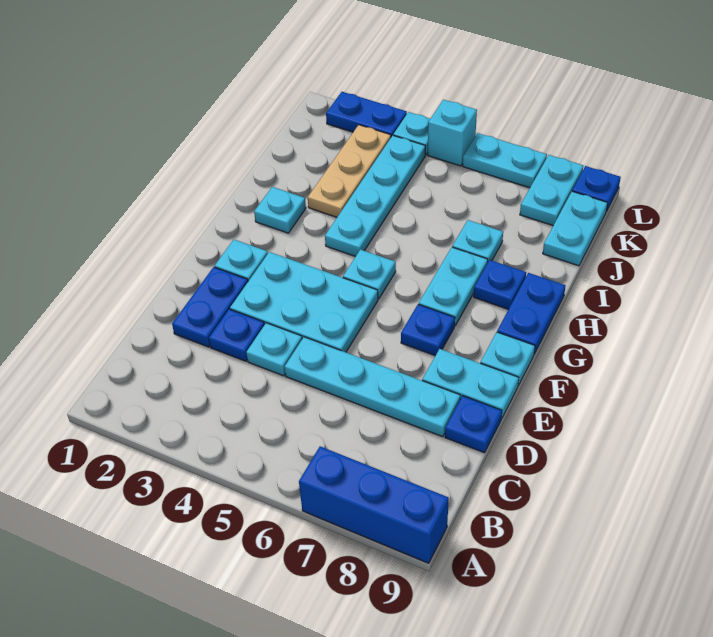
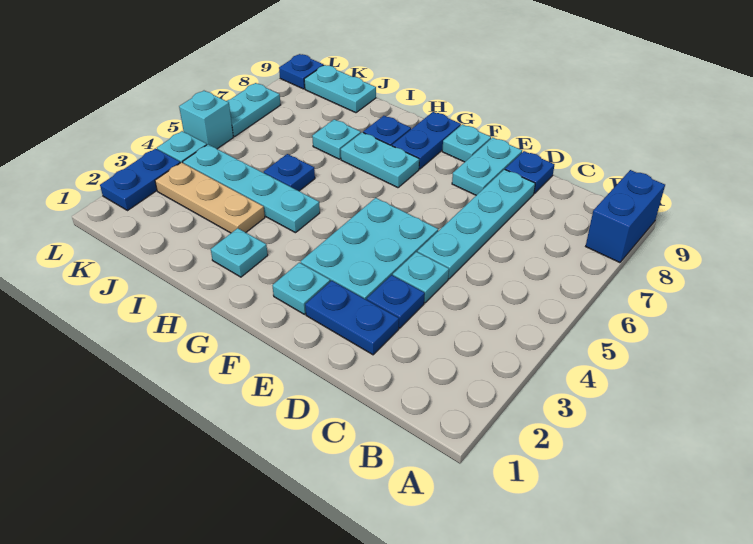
blue brick A7:A9 level 1 -> blue brick A8:A9 level 1
blue plate F7 level 1 -> blue plate I5 level 1
cyan plate G5 level 1 -> none
blue plate G9:H9 level 1 -> blue plate G8:G9 level 1
cyan plate K8:L8 level 1 -> none

